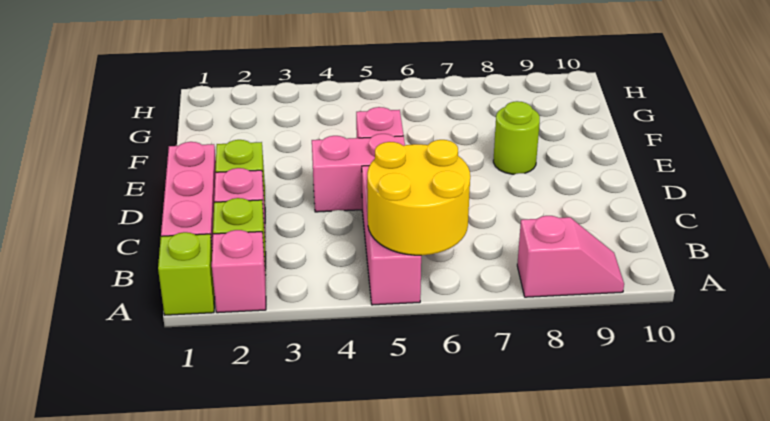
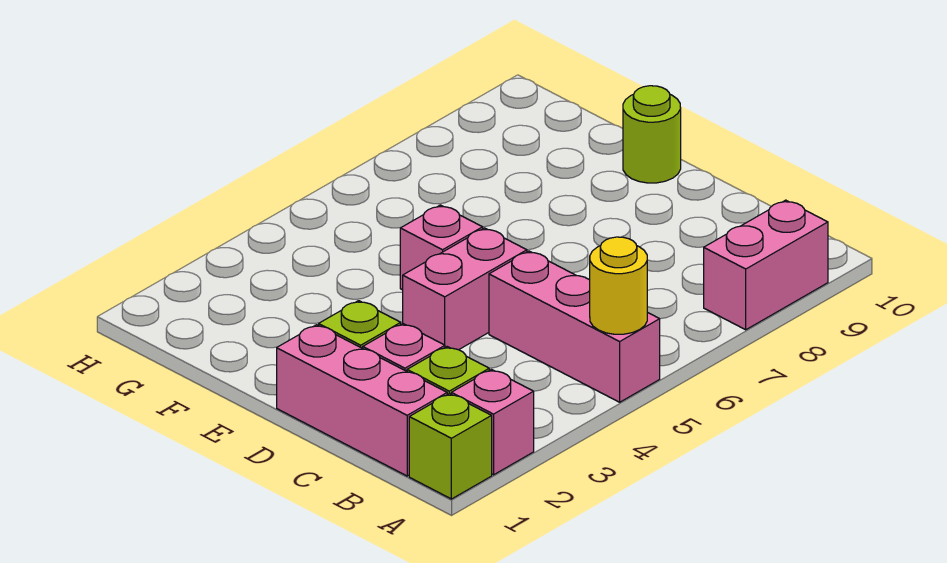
yellow round brick A5:B6 level 2 -> yellow round brick A5 level 2
pink slope A8:A9 level 1 top 8 -> pink brick A8:A9 level 1
lime round brick E8 level 1 -> lime round brick E10 level 1

